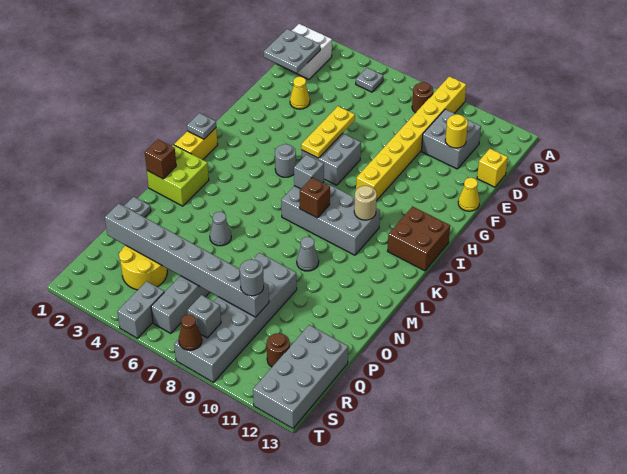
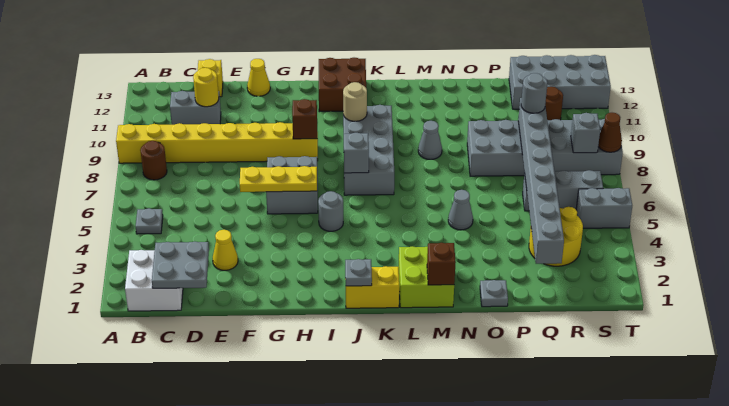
grey brick C10:D11 level 1 -> grey brick C11:D11 level 1
brown brick K8 level 2 -> brown brick H9 level 2

